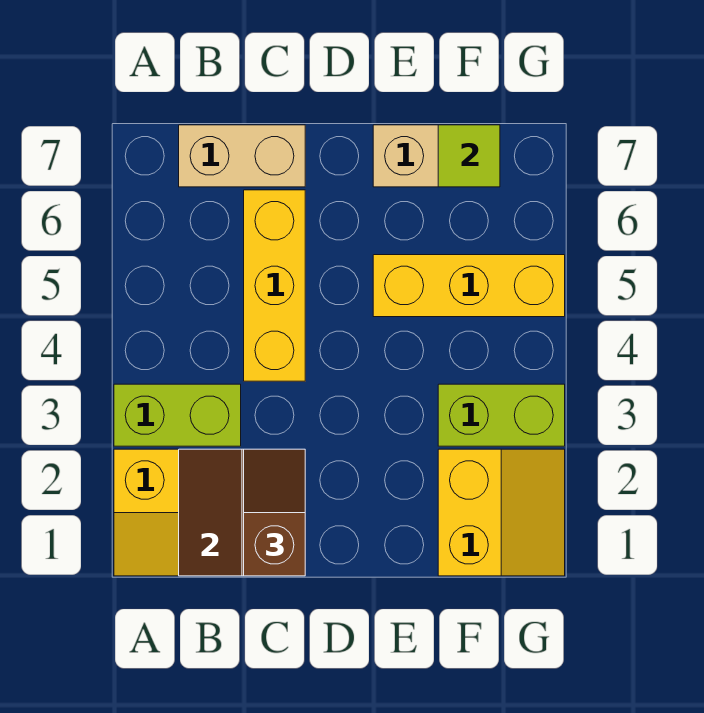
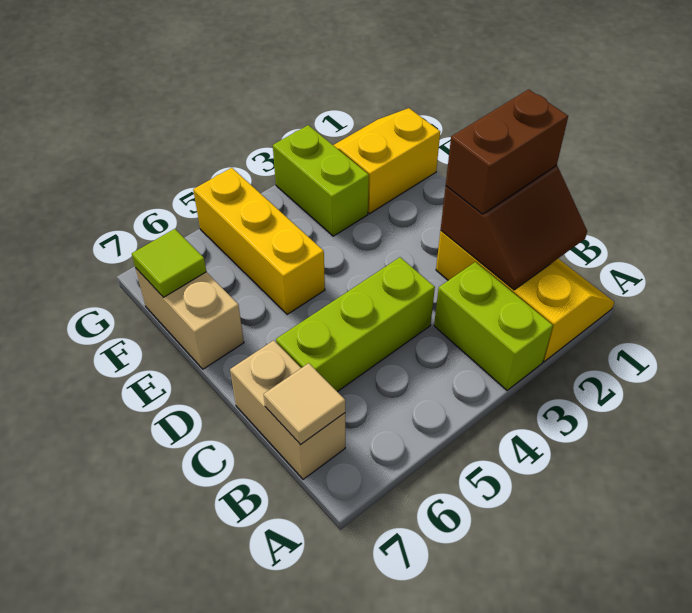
none -> tan tile B7 level 2
brown slope C1:C2 level 3 top 1 -> brown brick C1:C2 level 3
yellow brick C4:C6 level 1 -> lime brick C4:C6 level 1

